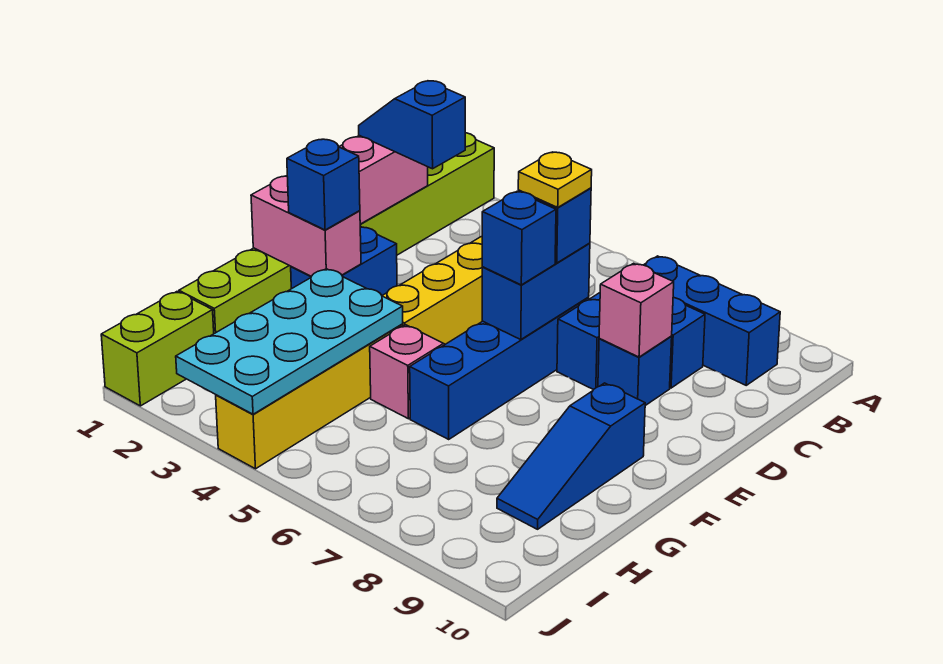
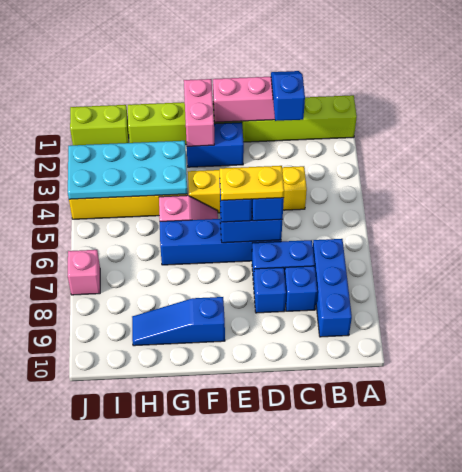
yellow plate D6 level 4 -> yellow plate D6:E6 level 4
pink brick D8 level 2 -> pink brick J7 level 1
blue brick F2 level 3 -> none

